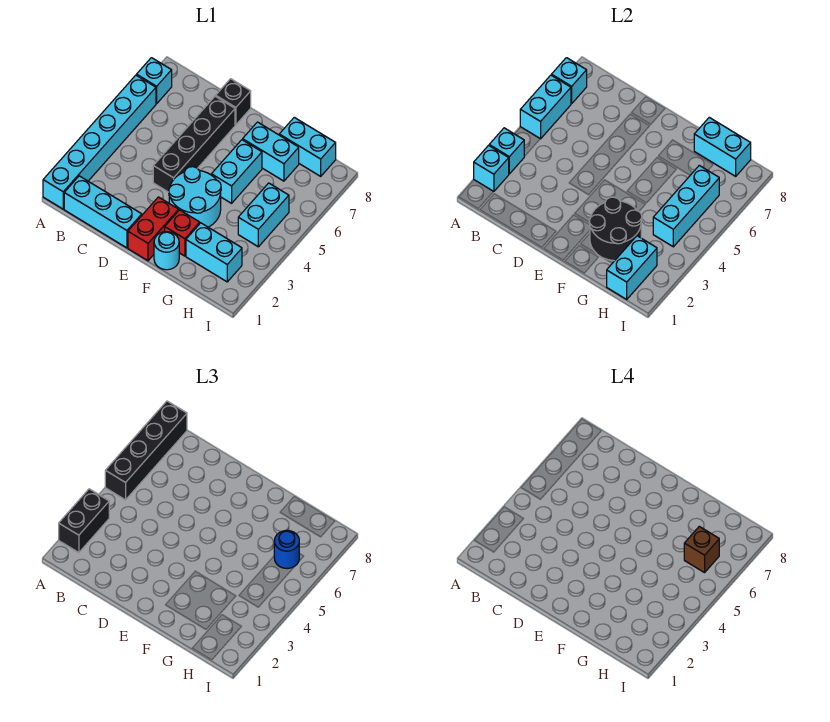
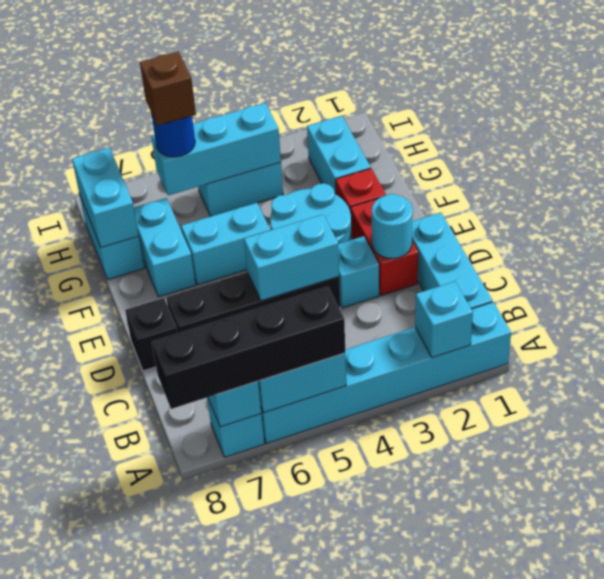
black brick A2:A3 level 3 -> none
cyan brick A3 level 2 -> cyan brick D3 level 1
red brick E1:E2 level 1 -> red brick D2:E2 level 1
cyan round brick F1 level 1 -> cyan round brick D2 level 2
black round brick F2:G3 level 2 -> none
cyan brick H1:H2 level 2 -> cyan brick D4:D5 level 2

